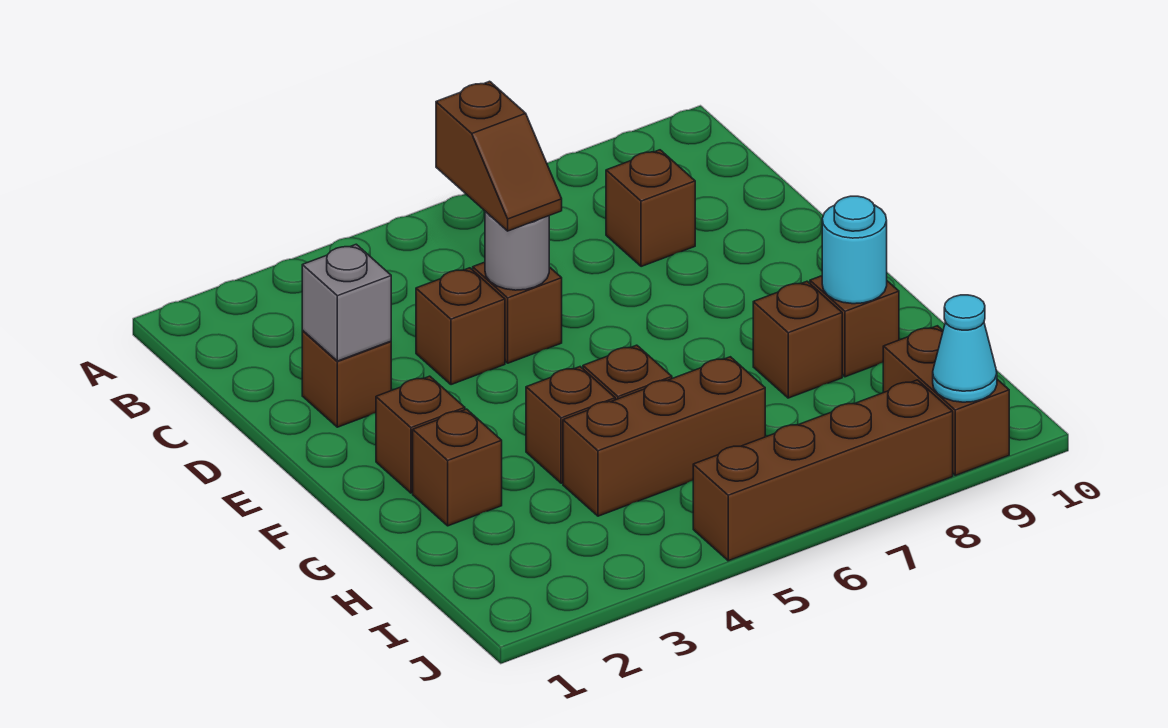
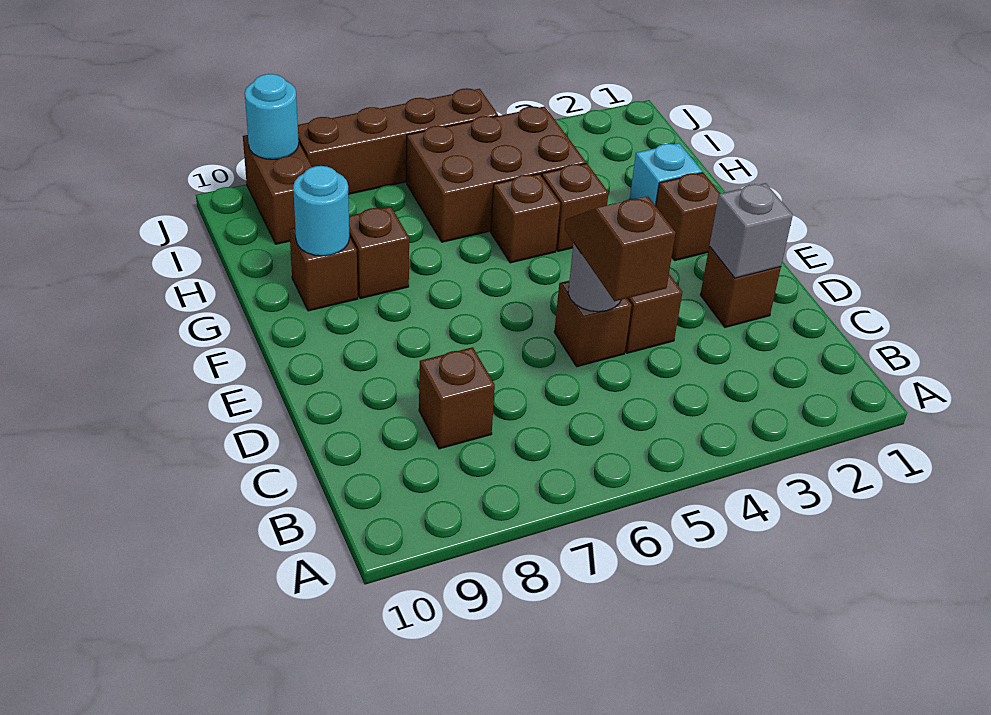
brown brick G2 level 1 -> cyan brick G2 level 1
brown brick H4:H6 level 1 -> brown brick H4:I6 level 1
cyan cone J9 level 2 -> cyan round brick J9 level 2

